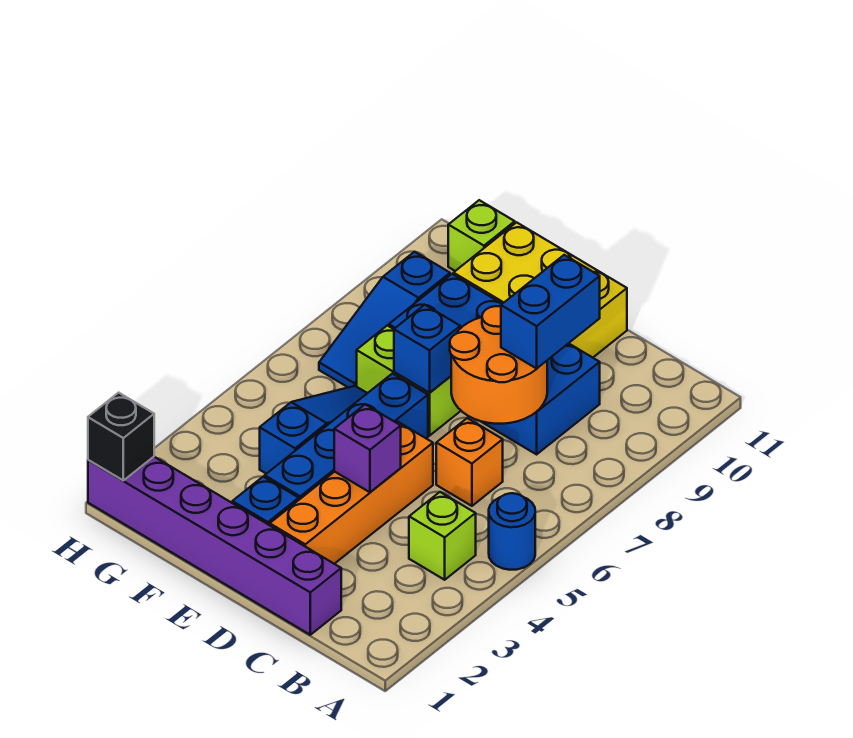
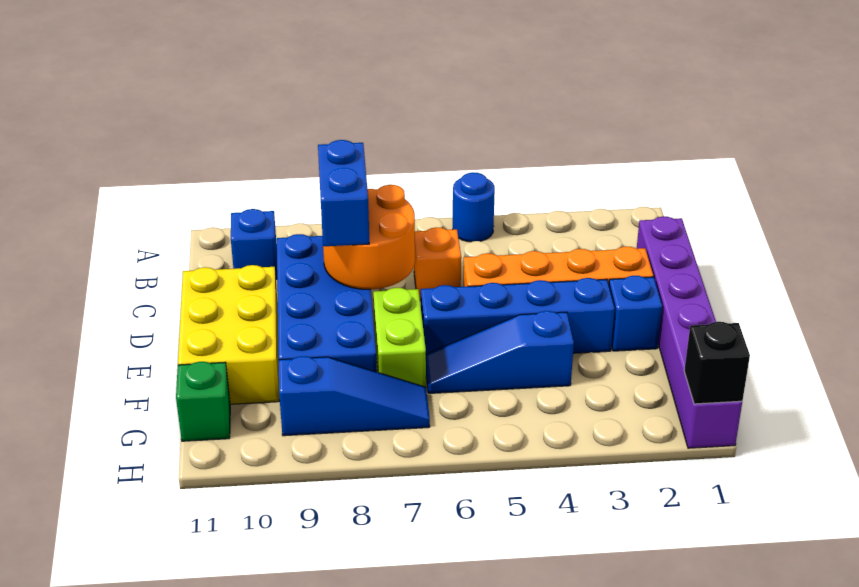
lime brick B4 level 1 -> none
blue brick C8:C9 level 3 -> blue brick C8:D8 level 3
purple brick D4 level 2 -> none
blue brick E7 level 2 -> blue brick B10 level 1
lime brick G11 level 1 -> green brick G11 level 1

